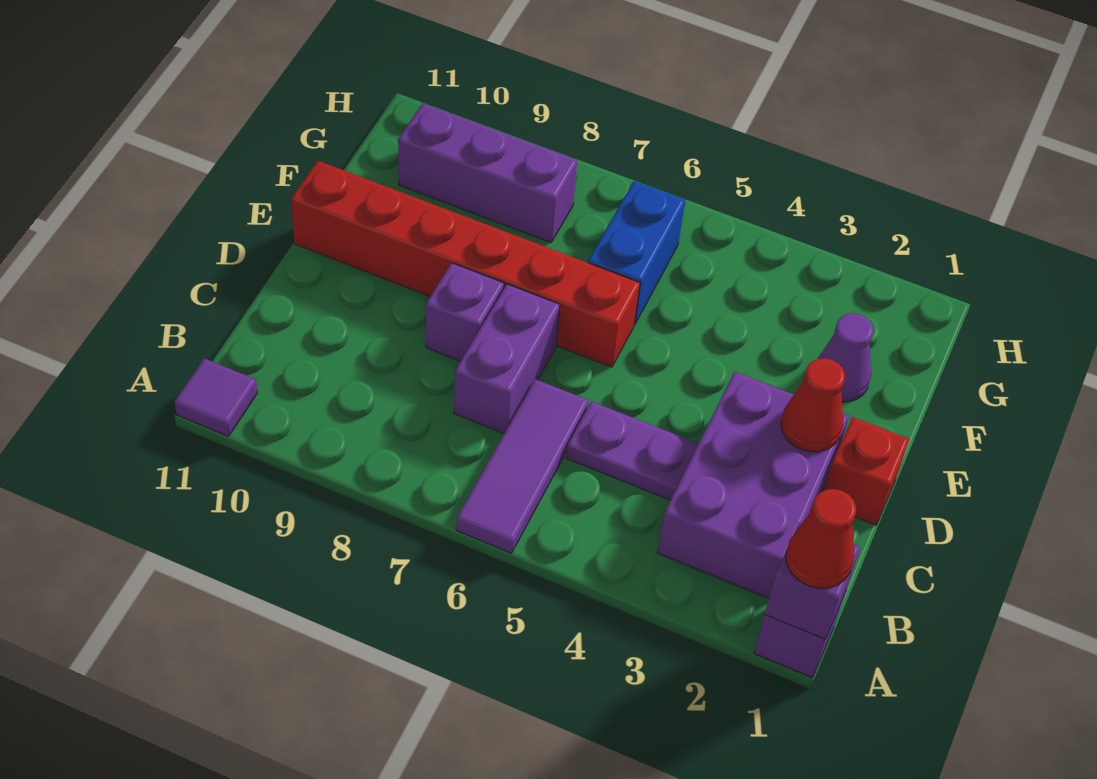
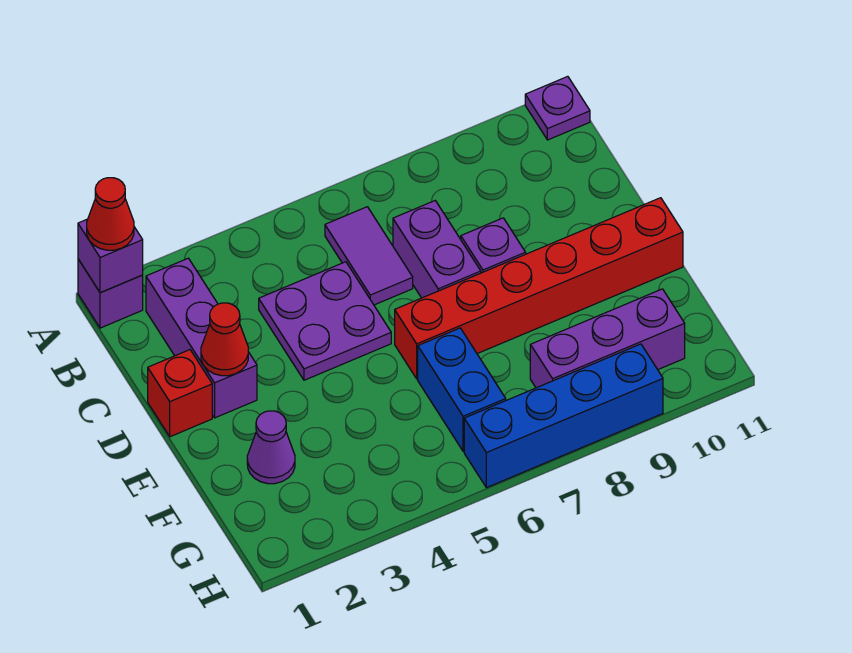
purple tile A6:C6 level 1 -> purple tile B6:C6 level 1
purple tile A11 level 1 -> purple plate A11 level 1
purple brick B2:D3 level 1 -> purple brick B2:D2 level 1
purple plate C4:C5 level 1 -> purple plate C4:D5 level 1
none -> blue brick H6:H9 level 1

